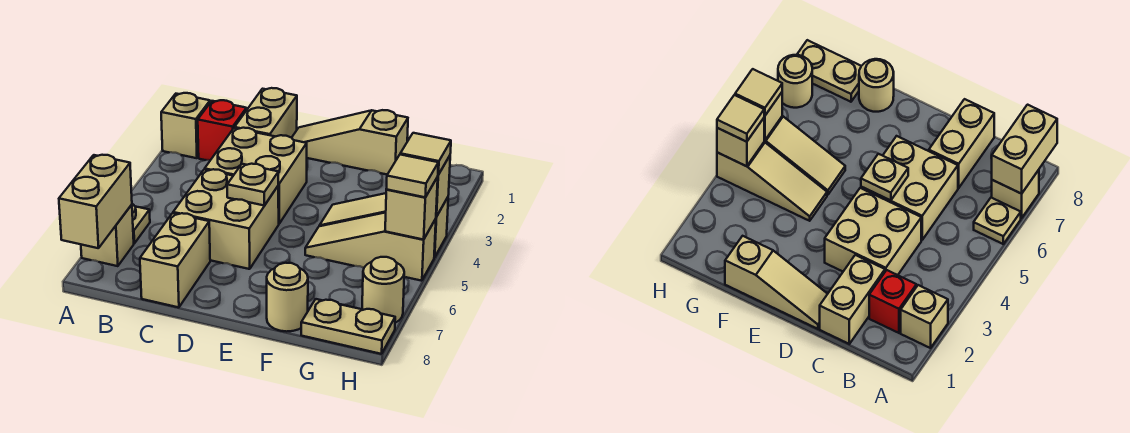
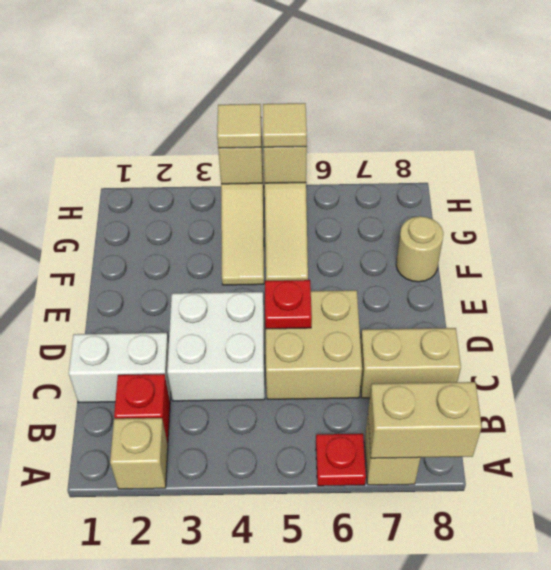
tan plate A6 level 1 -> red plate A6 level 1
tan brick C1:C2 level 1 -> white brick C1:C2 level 1
tan brick C3:D4 level 1 -> white brick C3:D4 level 1
tan slope D1:F1 level 1 top F -> none
tan plate D5 level 2 -> red plate D5 level 2
tan plate G8:H8 level 1 -> none
tan round brick H7 level 1 -> none

